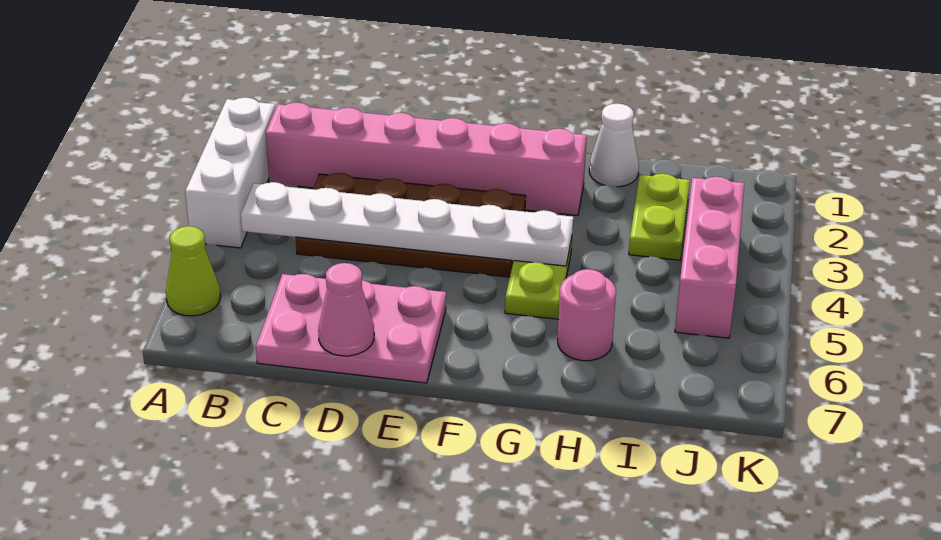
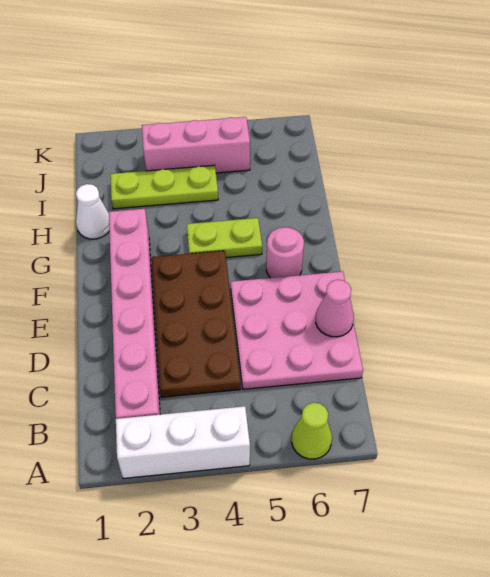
white plate B4:G4 level 2 -> none
pink plate C6:E7 level 1 -> pink plate C5:E7 level 1
pink round brick H6 level 1 -> pink round brick F6 level 1
lime plate I2:I3 level 1 -> lime plate I2:I4 level 1

